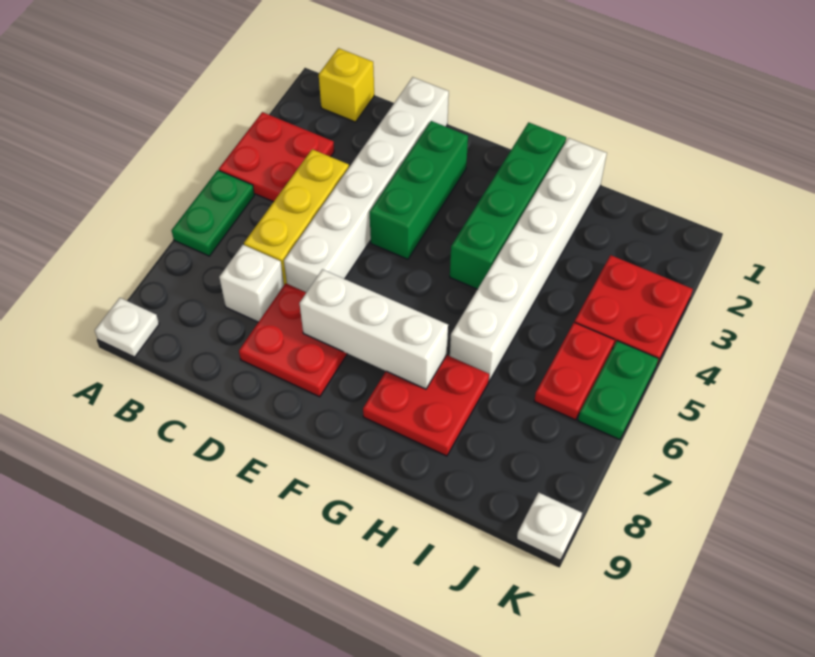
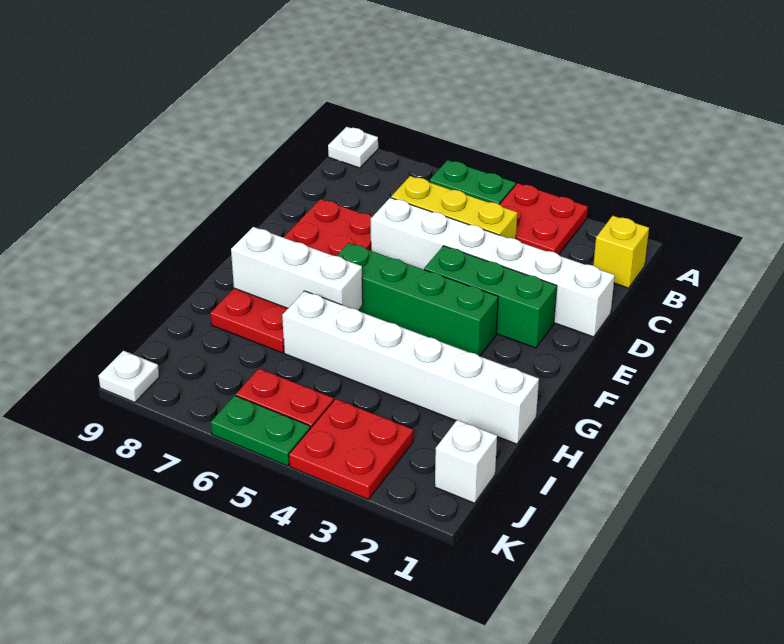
white brick C7 level 1 -> white brick J1 level 1
white brick E7:G7 level 2 -> white brick G6:G8 level 2
green brick G1:G4 level 1 -> green brick F3:F6 level 1

